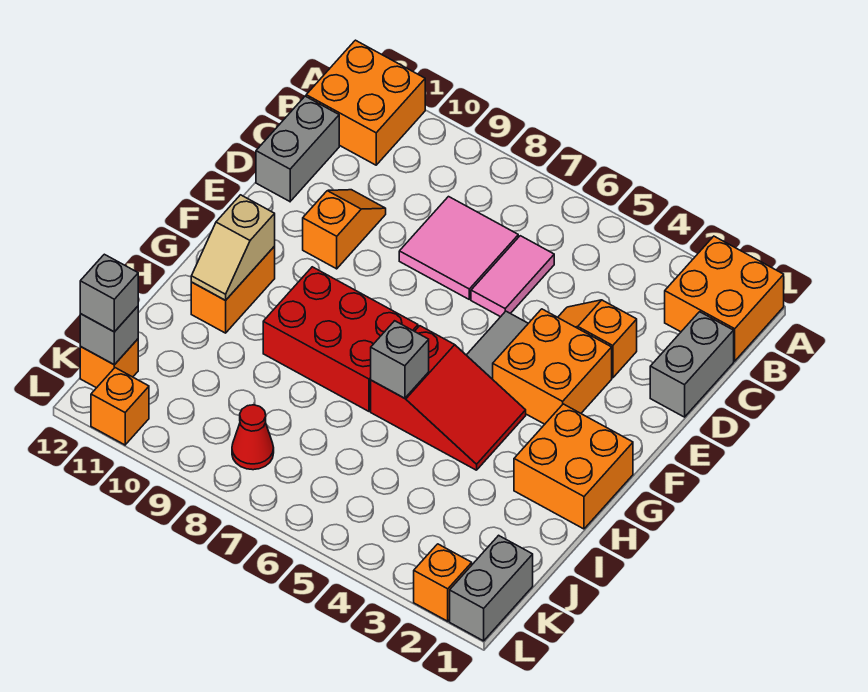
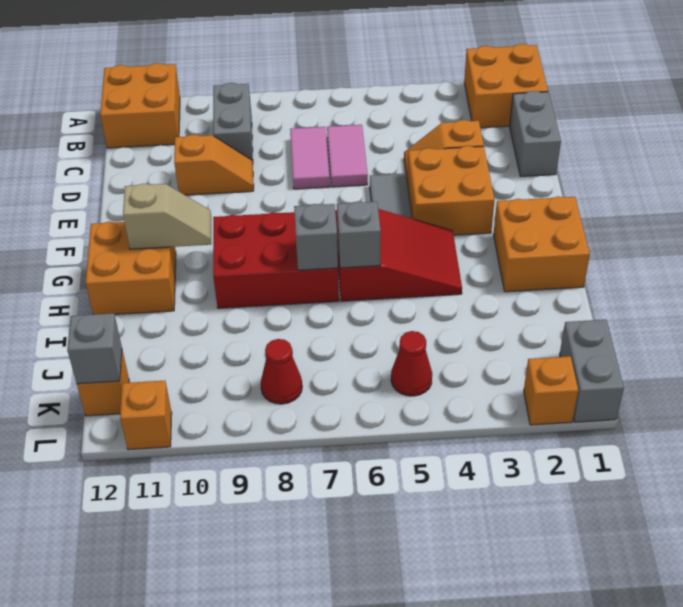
pink tile C7:D8 level 1 -> pink tile C7:D7 level 1
grey brick C12:D12 level 1 -> grey brick B9:C9 level 1
orange slope D10:E10 level 1 top E -> orange slope D9:D10 level 1 top 10
orange brick G11:H11 level 1 -> orange brick G11:H12 level 1
tan slope G11:H11 level 2 top G -> tan slope G10:G11 level 2 top 11
none -> red cone K5 level 1
grey brick K12 level 3 -> grey brick H7 level 2

